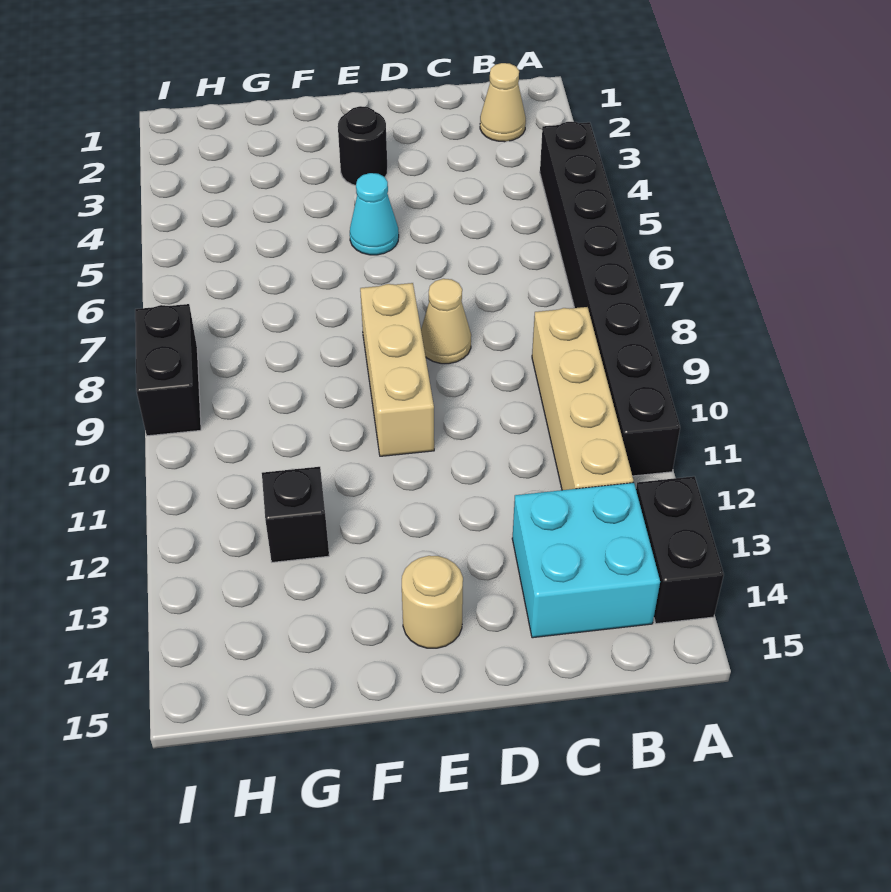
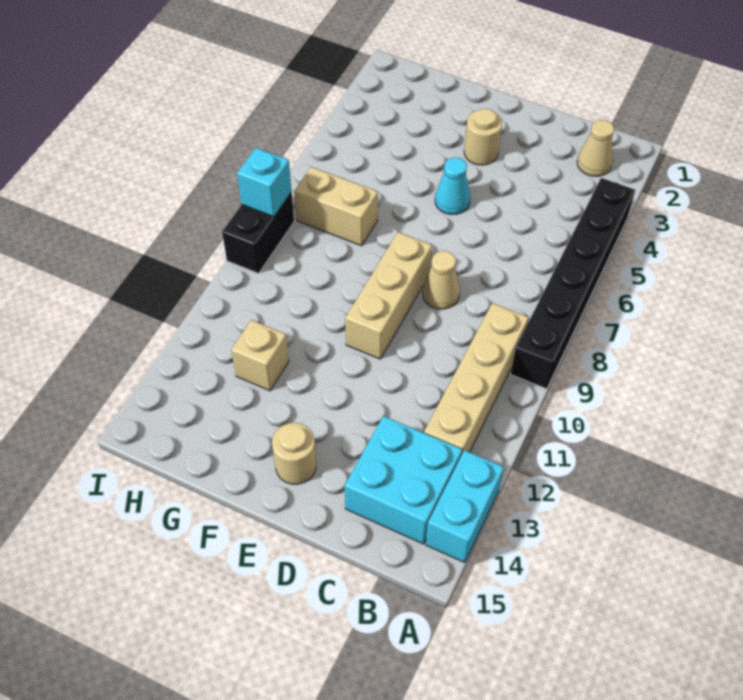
black brick A4:A11 level 1 -> black brick A4:A9 level 1
black brick A13:A14 level 1 -> cyan brick A13:A14 level 1
black round brick E3 level 1 -> tan round brick E3 level 1
none -> tan brick G7:H7 level 1
black brick G12 level 1 -> tan brick G12 level 1
none -> cyan brick I8 level 2

